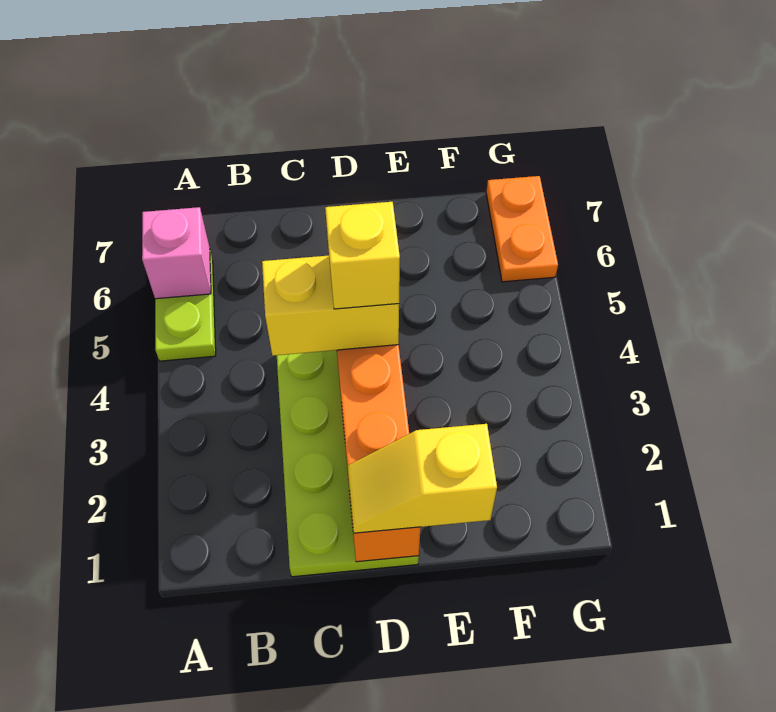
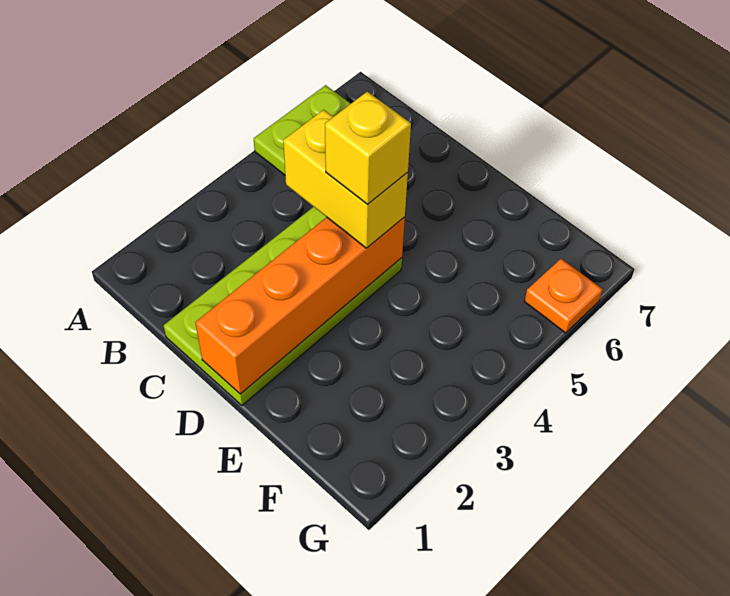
pink brick A6 level 2 -> none
yellow slope D1:E1 level 3 top E -> none
orange plate G6:G7 level 1 -> orange plate G6 level 1

